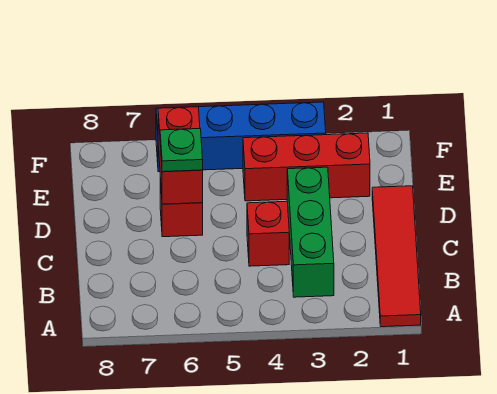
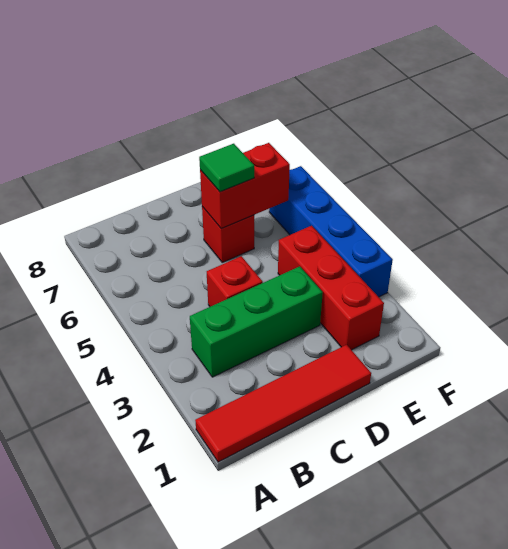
green plate D6 level 3 -> green tile D6 level 3

